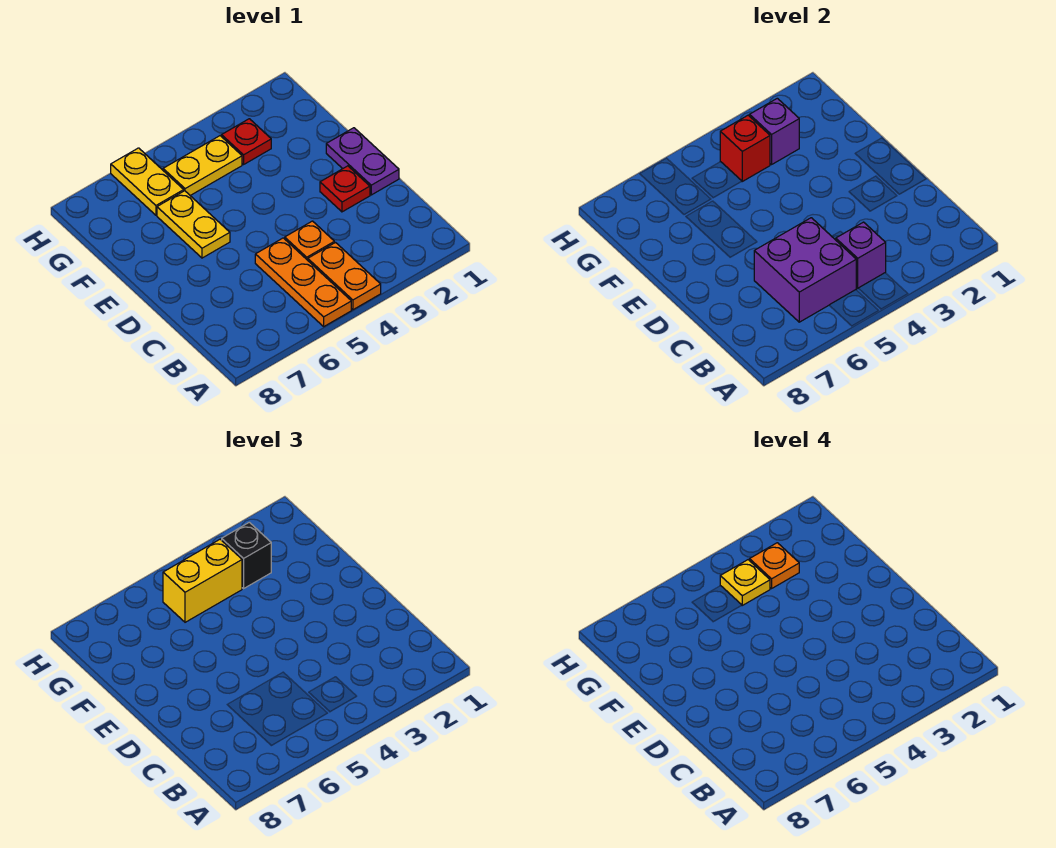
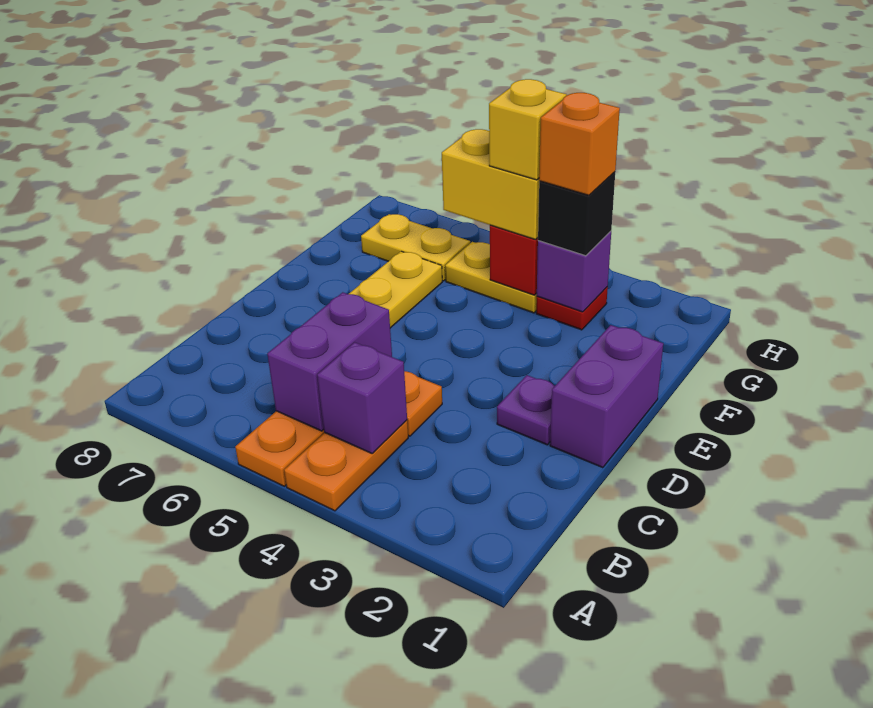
purple brick B5:C6 level 2 -> purple brick B5:C5 level 2
purple plate D1:E1 level 1 -> purple brick D1:E1 level 1
red plate D2 level 1 -> purple plate D2 level 1
orange plate G3 level 4 -> orange brick G3 level 4
yellow plate G4 level 4 -> yellow brick G4 level 4
yellow plate G6:H6 level 1 -> yellow plate G6:G7 level 1

